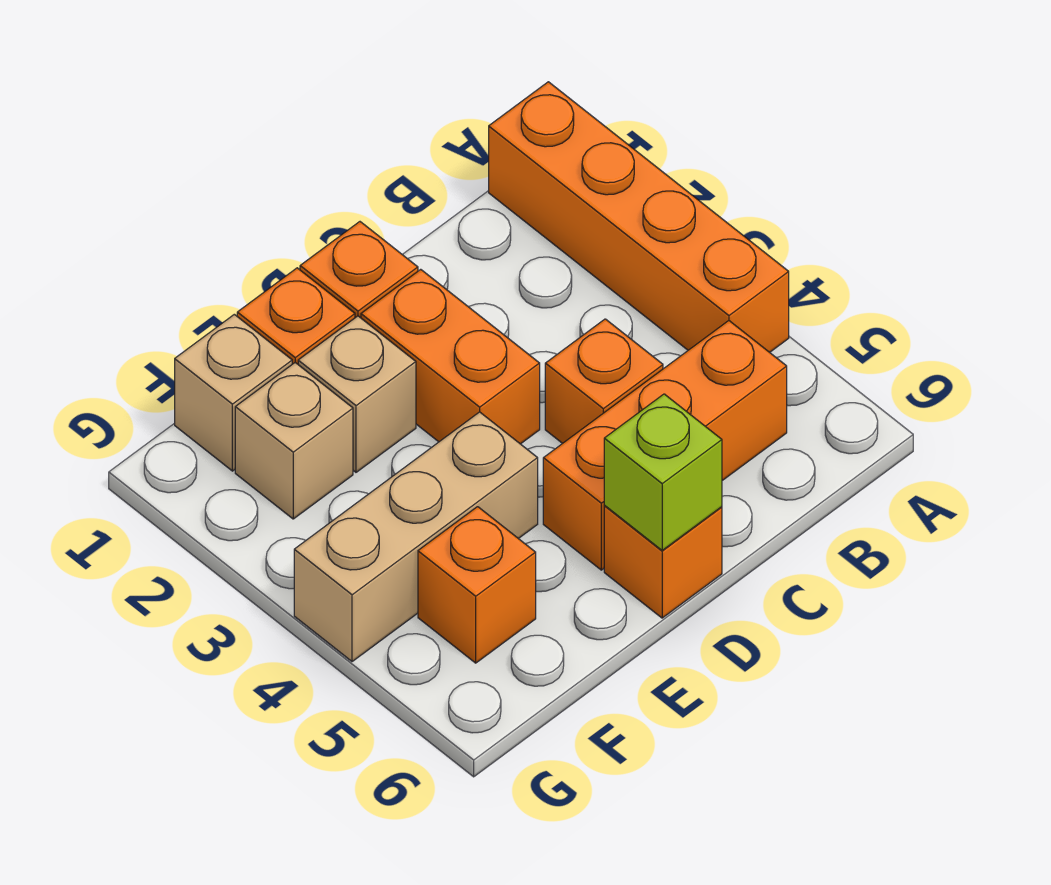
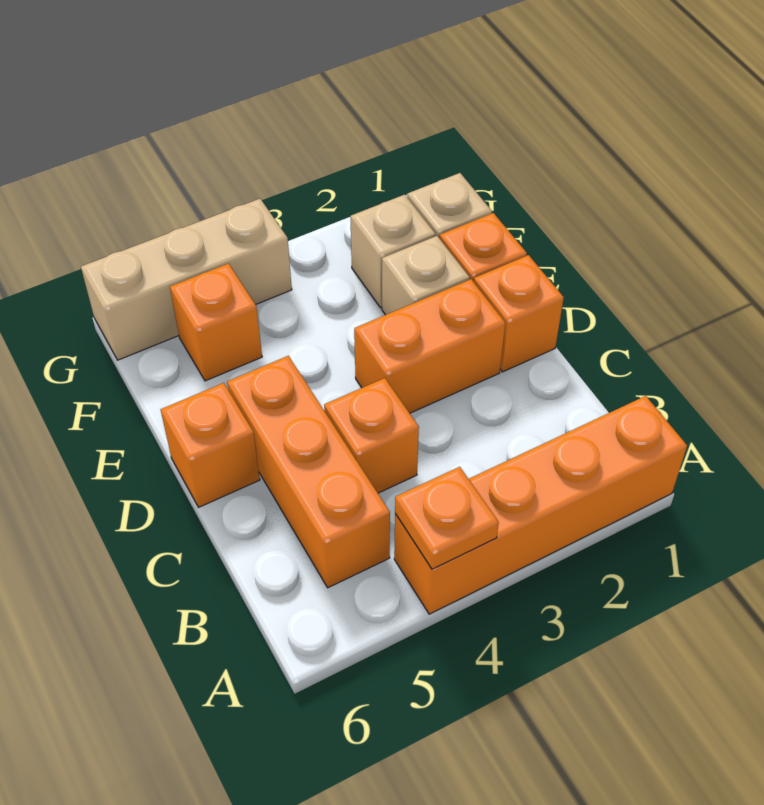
none -> orange plate A4 level 2
lime brick D6 level 2 -> none
tan brick E4:G4 level 1 -> tan brick G4:G6 level 1

